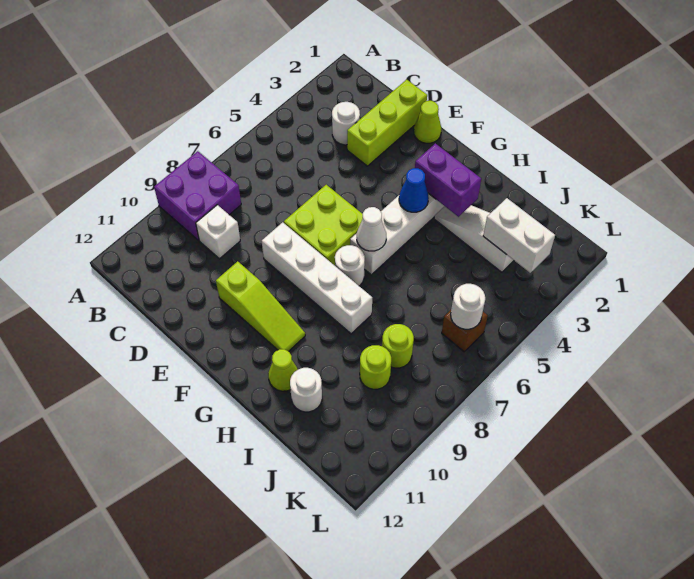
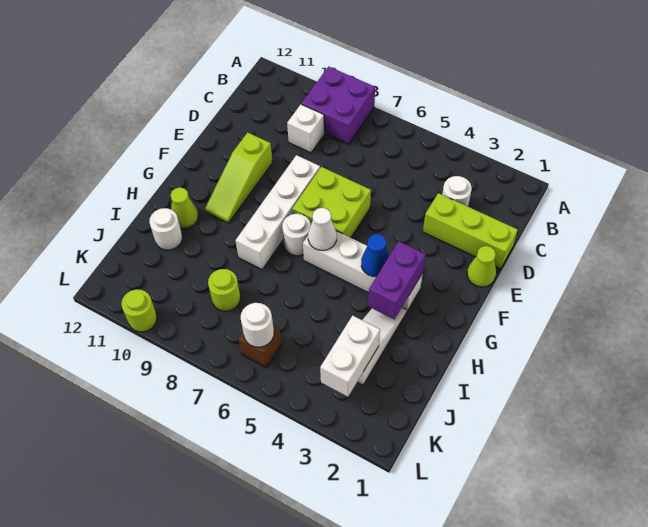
lime round brick J9 level 1 -> lime round brick L10 level 1

